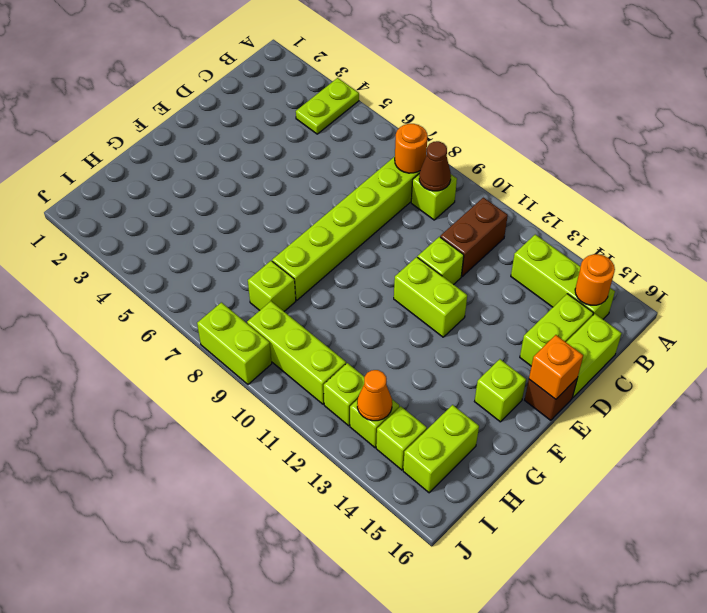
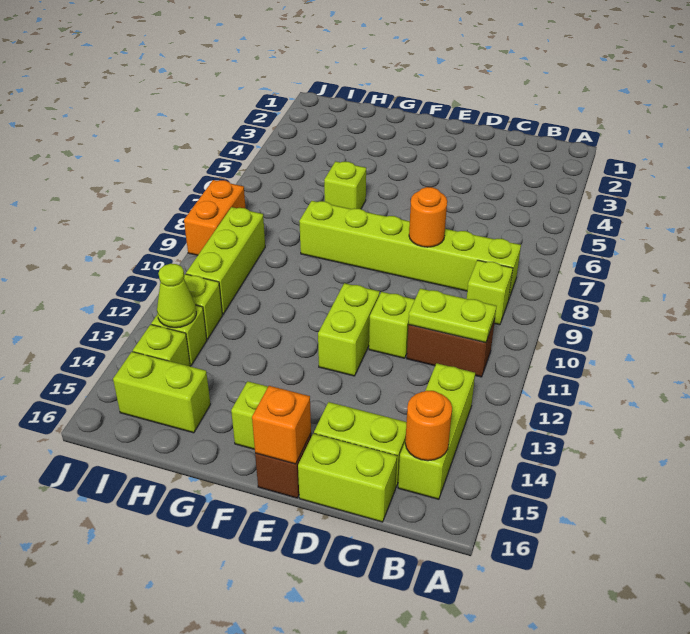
lime plate A4:B4 level 1 -> lime plate B11:C11 level 2
orange round brick B8 level 2 -> orange round brick D8 level 2
brown cone B9 level 2 -> none
lime brick H8 level 1 -> lime brick G6 level 1
orange cone I13 level 2 -> lime cone I13 level 2
lime brick J8:J9 level 1 -> orange brick J8:J9 level 1

